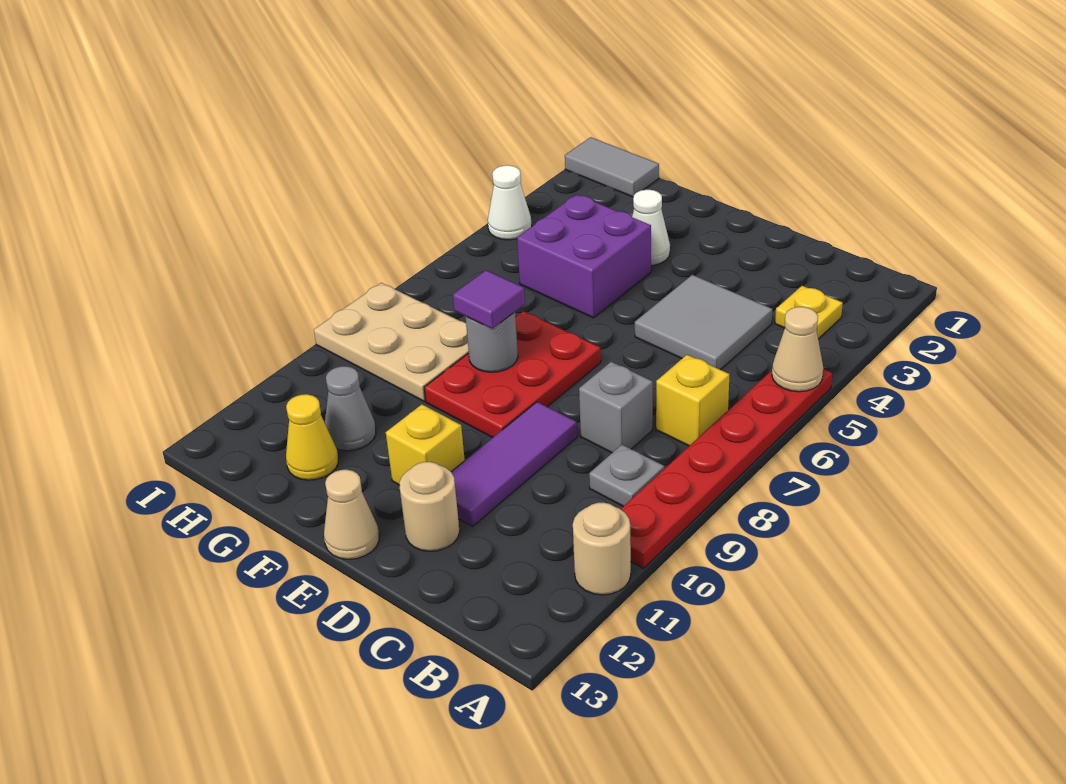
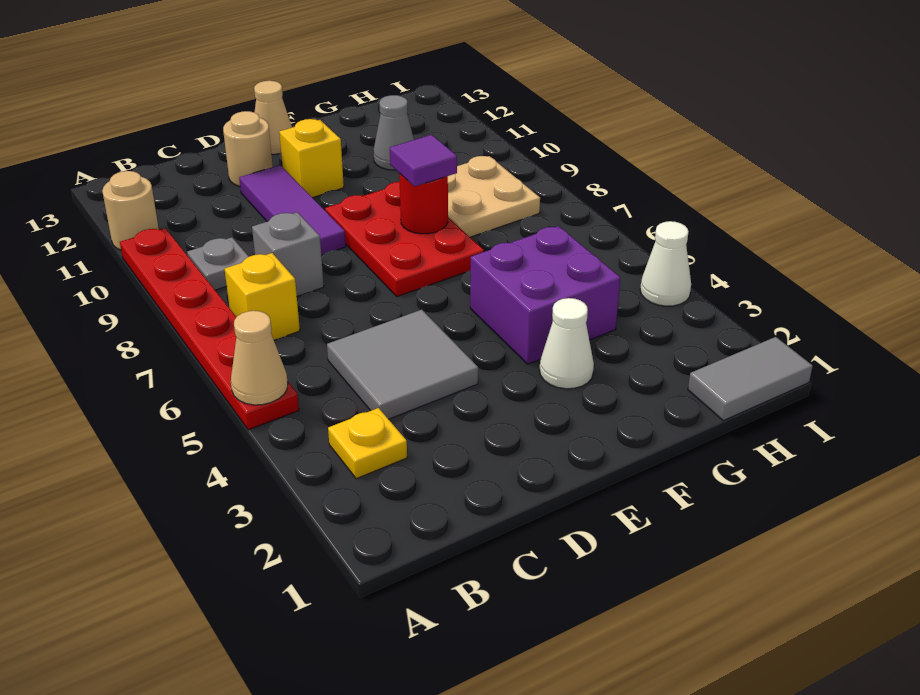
grey round brick F8 level 2 -> red round brick F8 level 2
tan plate G8:I9 level 1 -> tan plate G8:H9 level 1
yellow cone G12 level 1 -> none

